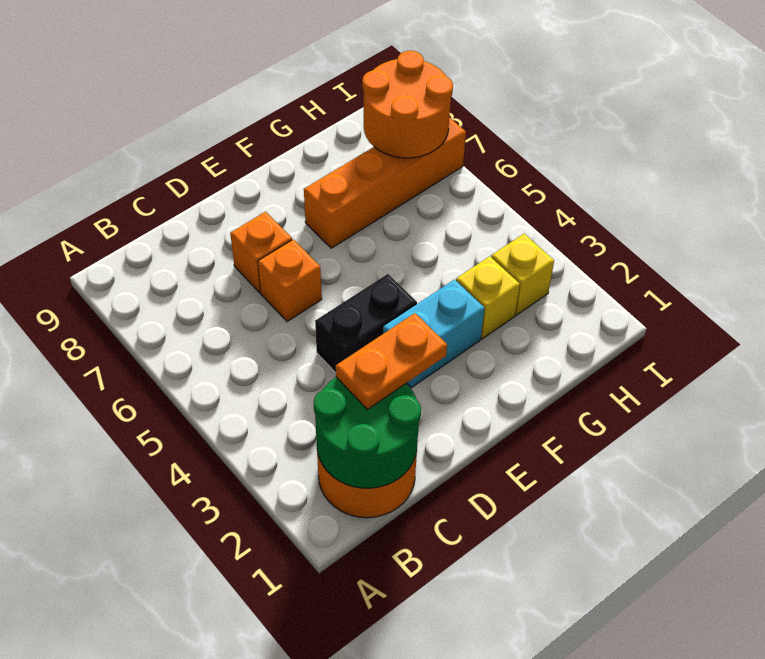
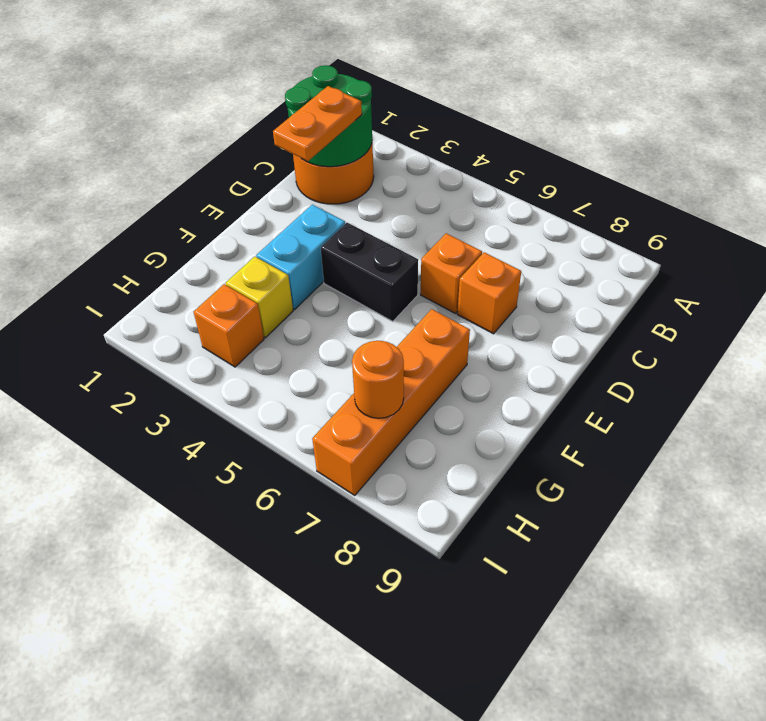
black brick D4:E4 level 1 -> black brick E4:E5 level 1
yellow brick H3 level 1 -> orange brick H3 level 1
orange round brick H7:I8 level 2 -> orange round brick H7 level 2

